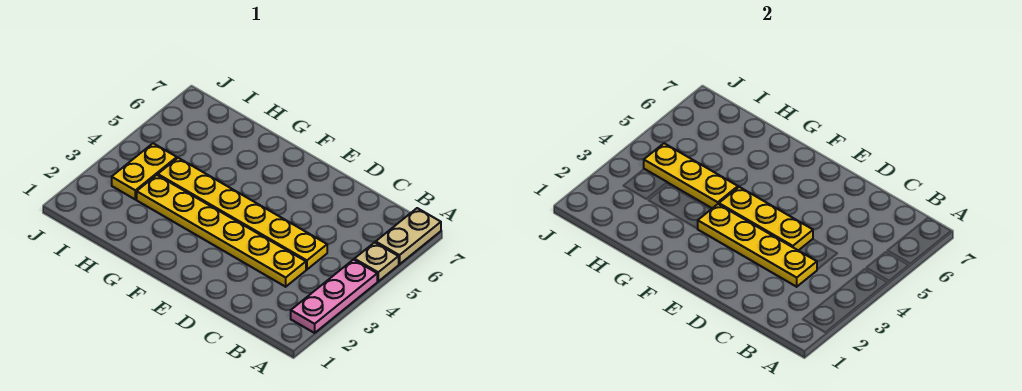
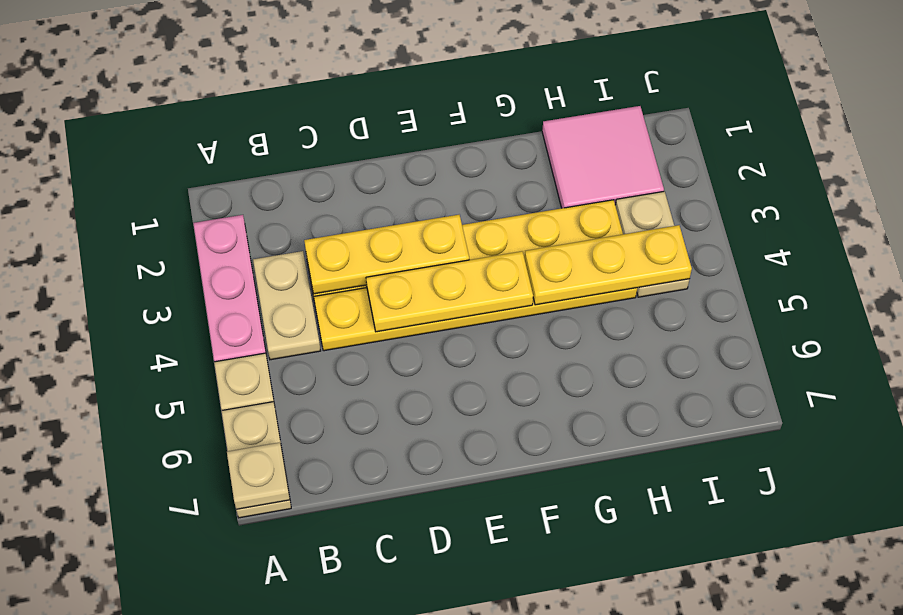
none -> tan plate A7 level 2
none -> tan plate B3:B4 level 1
yellow plate C3:F3 level 2 -> yellow plate C3:E3 level 2
none -> pink tile H1:I2 level 1
yellow plate I3:I4 level 1 -> tan plate I3:I4 level 1

